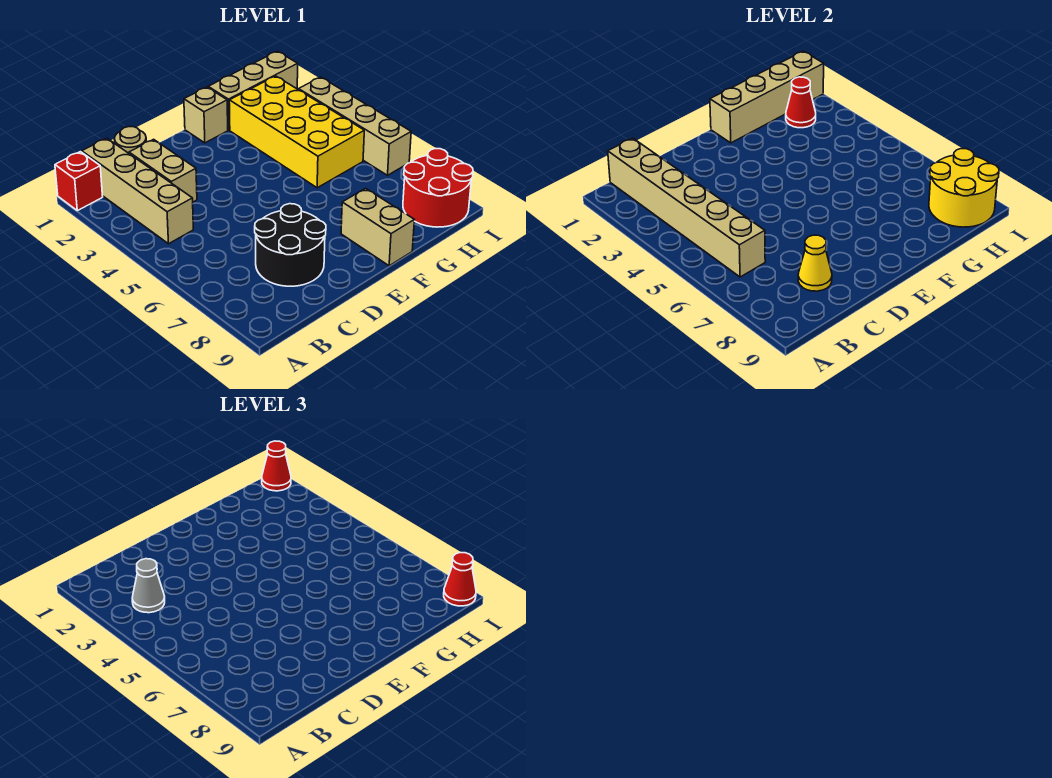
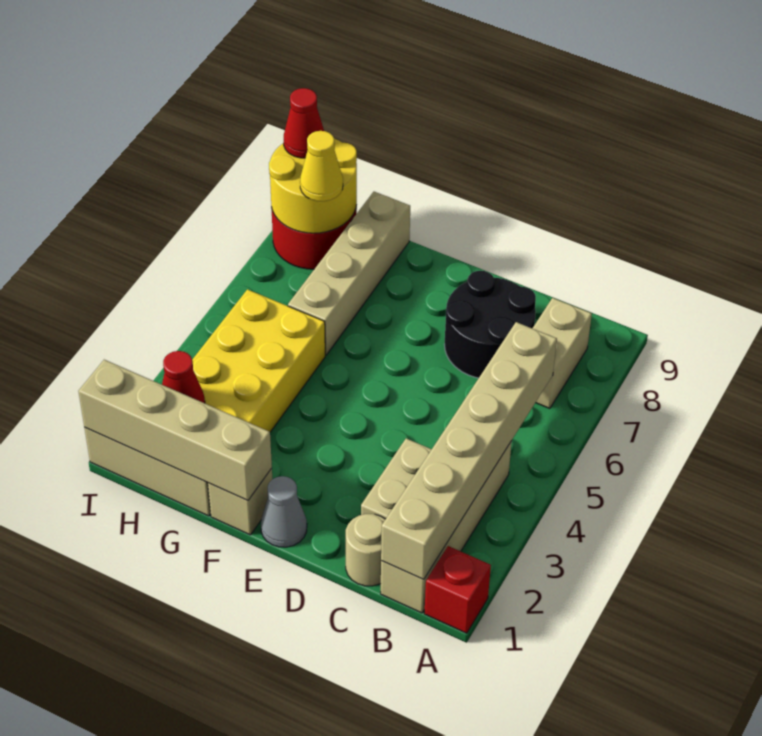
grey cone B3 level 3 -> grey cone E1 level 1
yellow cone C8 level 2 -> yellow cone H8 level 3
tan brick F8:F9 level 1 -> tan brick B7:B8 level 1
red cone I1 level 3 -> none
tan brick I3:I6 level 1 -> tan brick G6:G9 level 1

